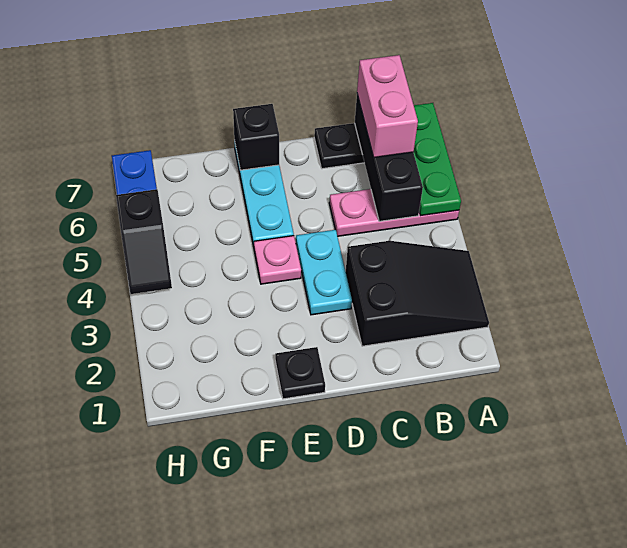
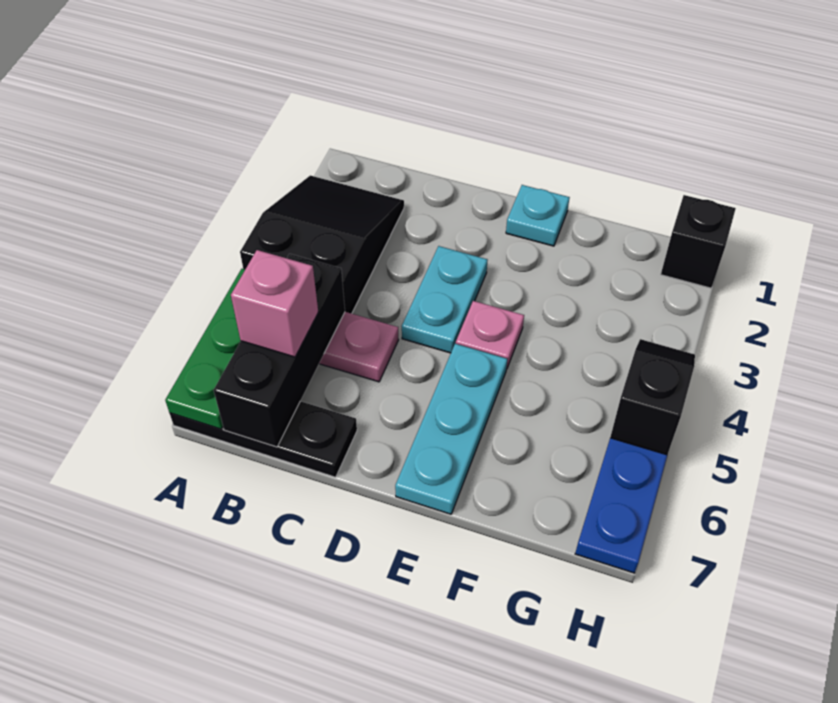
black slope A2:C3 level 1 top C -> black slope A2:B4 level 1 top 4
pink brick B6:B7 level 3 -> pink brick B6 level 3
black plate E1 level 1 -> cyan plate E1 level 1
black brick E7 level 2 -> black brick H1 level 1

